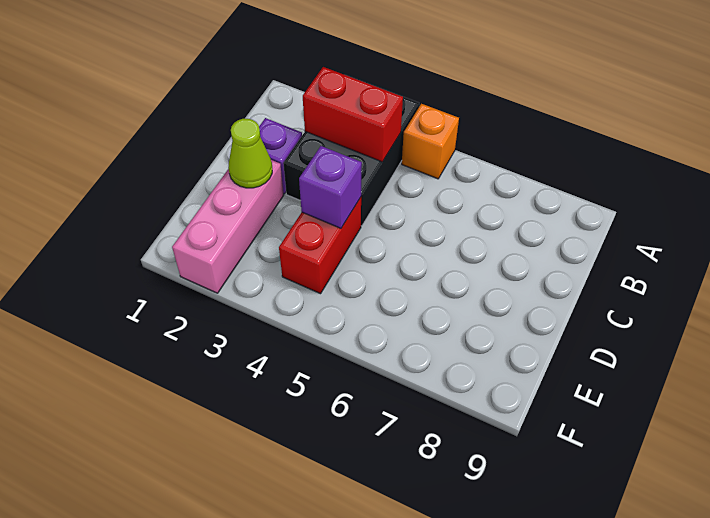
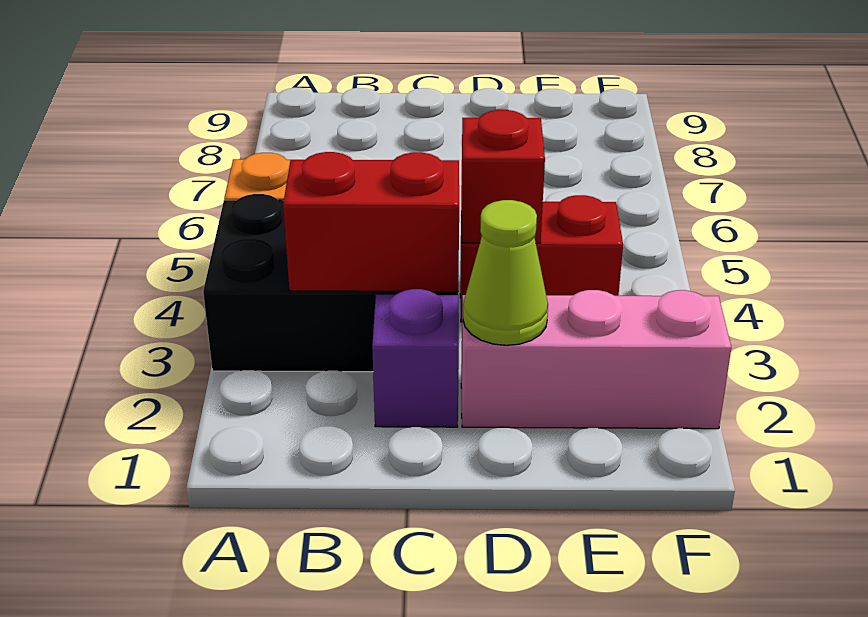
red brick B3:B4 level 2 -> red brick B3:C3 level 2
purple brick D4 level 2 -> red brick D4 level 2

